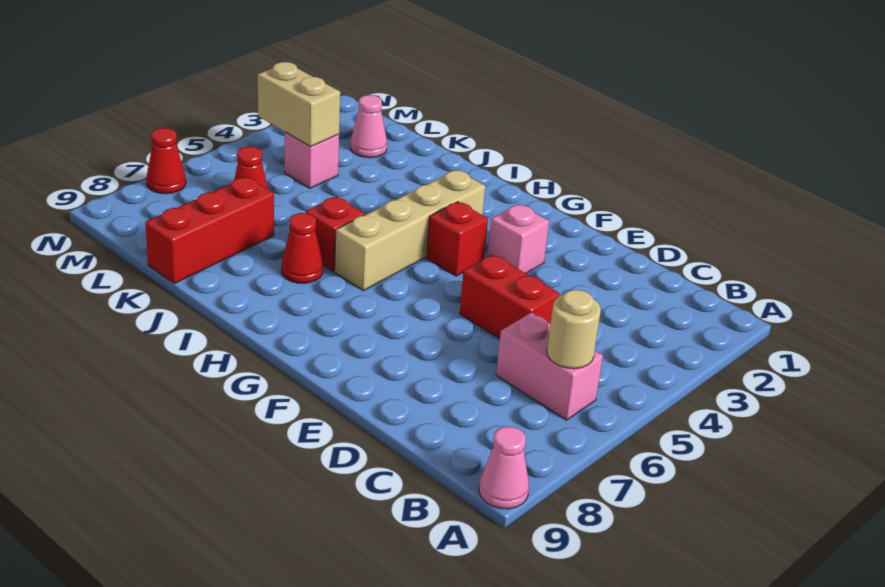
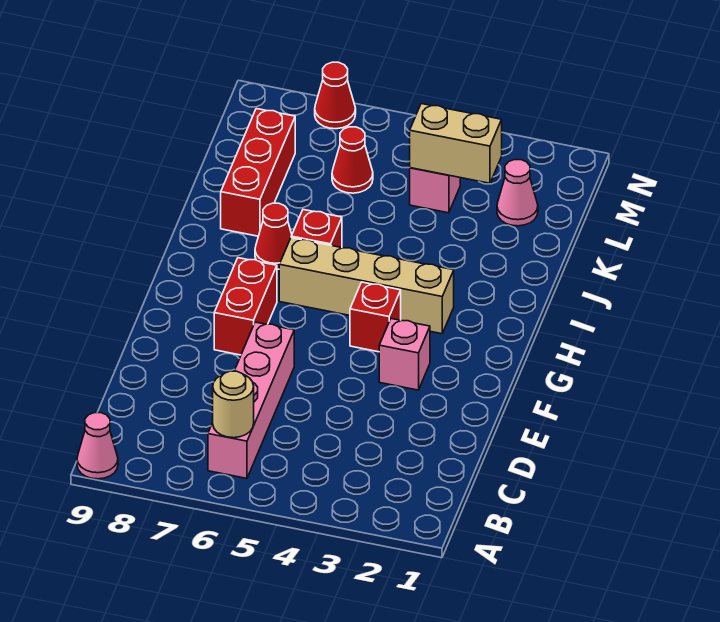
pink brick B6:C6 level 1 -> pink brick B6:E6 level 1
red brick D5:E5 level 1 -> red brick F7:G7 level 1
red brick K7:K9 level 1 -> red brick J8:L8 level 1
tan brick L4:M4 level 2 -> tan brick L3:L4 level 2

